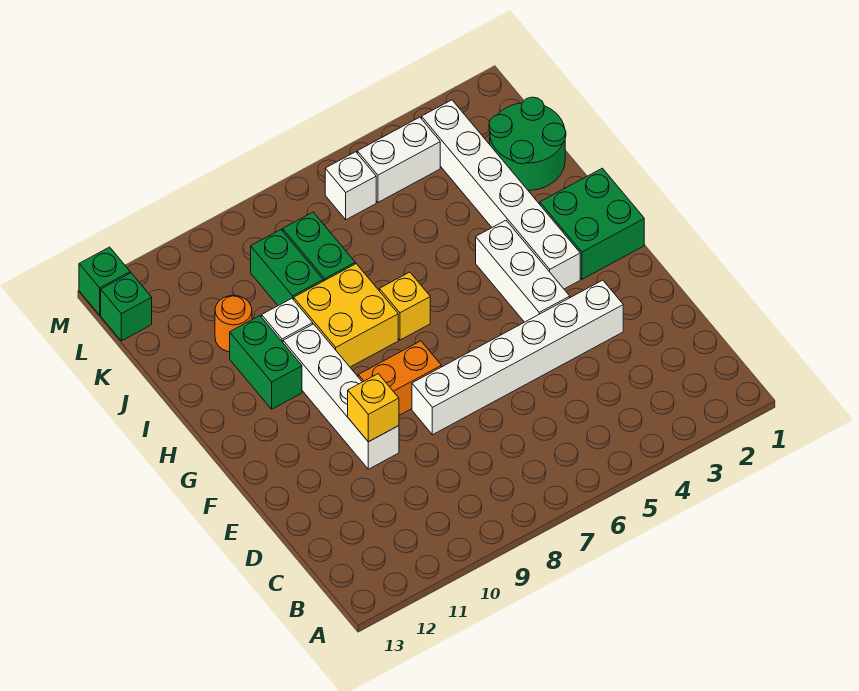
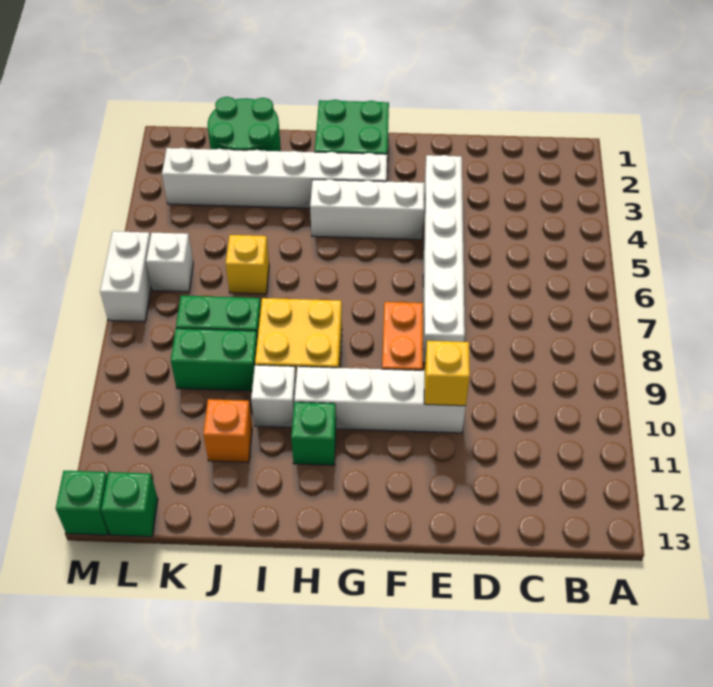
yellow brick H7 level 1 -> yellow brick J6 level 1
green brick H11:I11 level 1 -> green brick H11 level 1
orange round brick J11 level 1 -> orange brick J11 level 1
white brick L4:L5 level 1 -> white brick M6:M7 level 1

